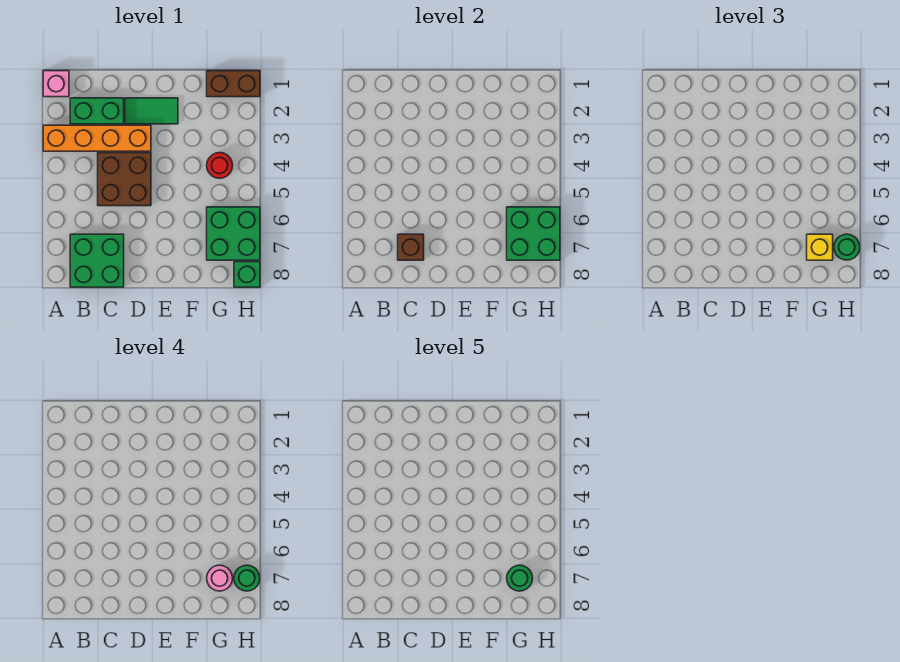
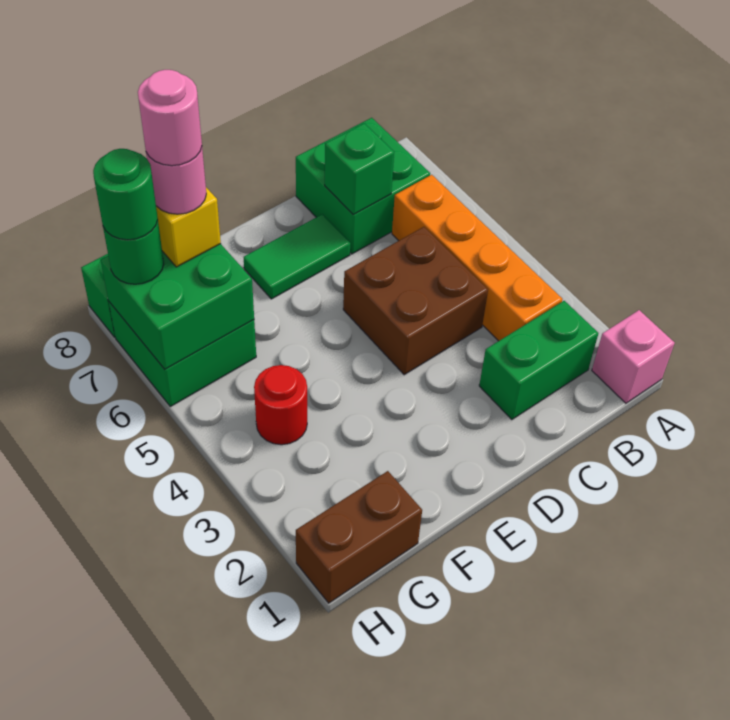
orange brick A3:D3 level 1 -> orange brick B3:B6 level 1
brown brick C7 level 2 -> green brick C7 level 2
green tile D2:E2 level 1 -> green tile D7:E7 level 1
green round brick G7 level 5 -> pink round brick G7 level 5

